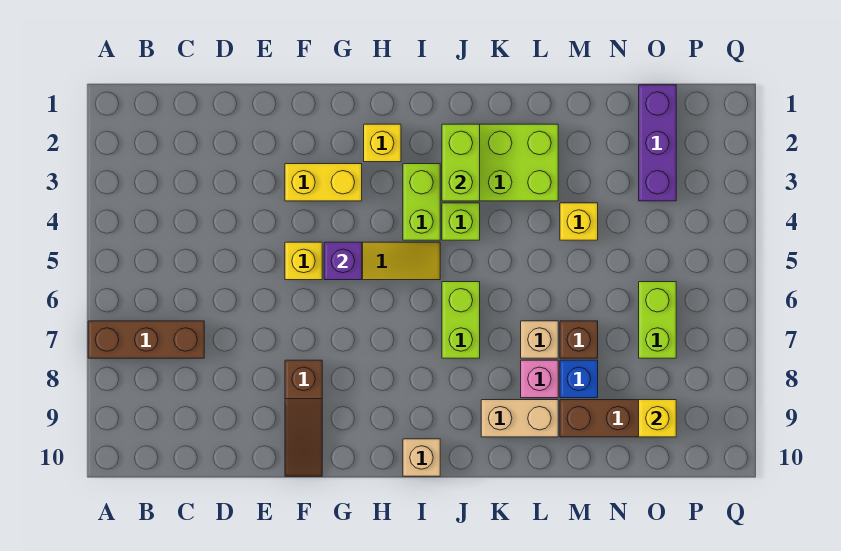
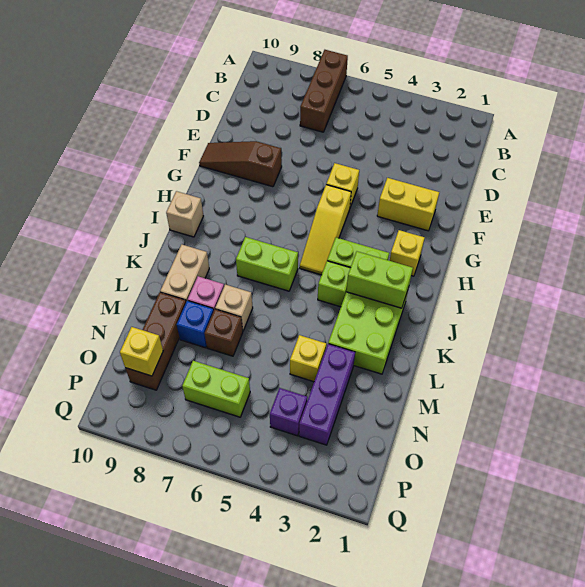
yellow brick F3:G3 level 1 -> yellow brick F2:F3 level 1
purple brick G5 level 2 -> purple brick O4 level 1
purple brick O1:O3 level 1 -> purple brick M3:O3 level 1

